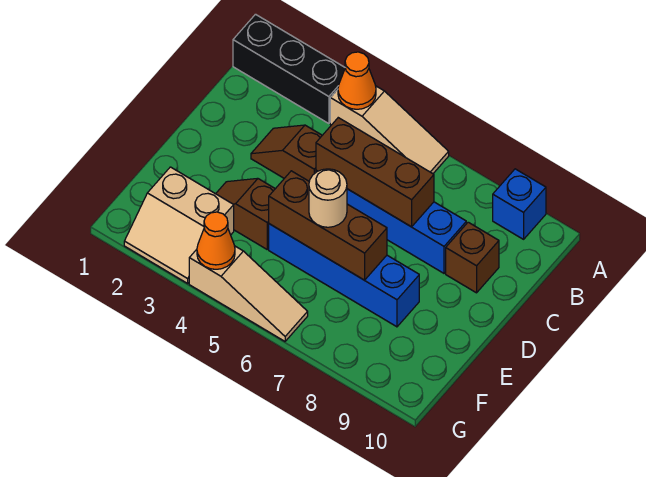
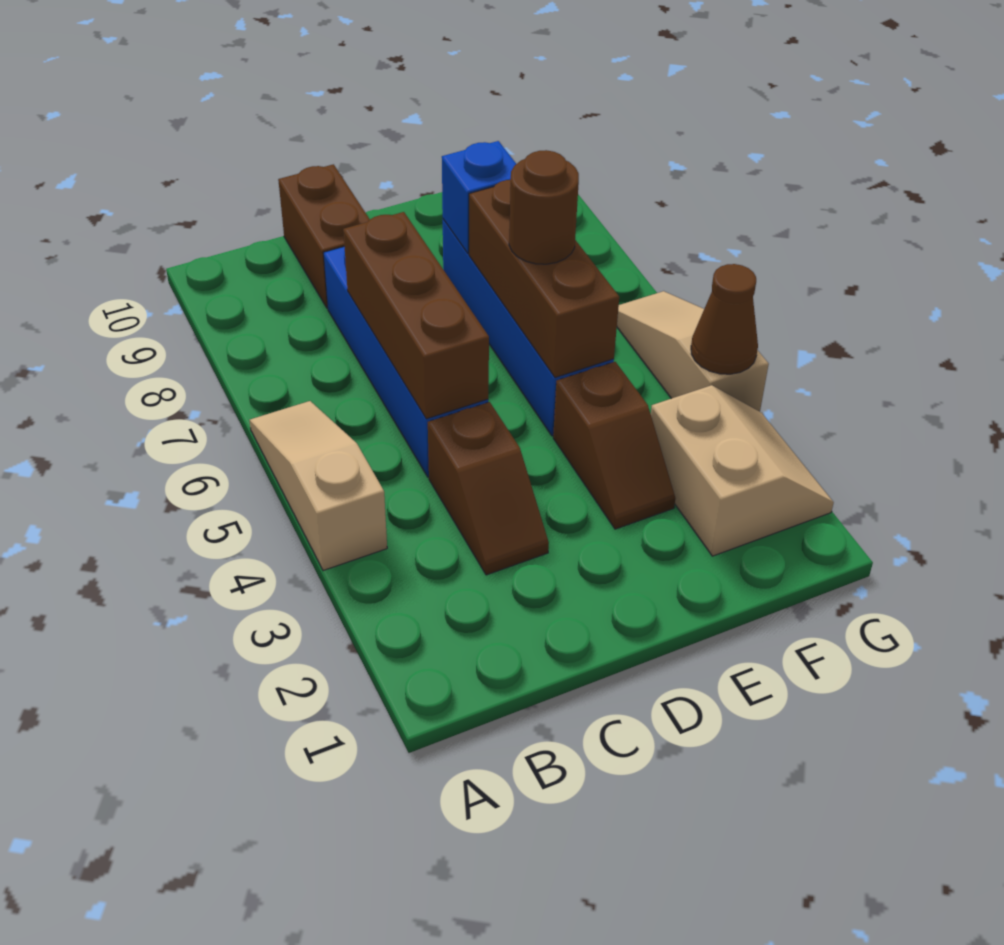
black brick A1:A3 level 1 -> none
orange cone A4 level 2 -> none
blue brick A9 level 1 -> blue brick E8 level 2
brown brick C9 level 1 -> brown brick C9:C10 level 1
tan round brick E6 level 3 -> brown round brick E6 level 3
orange cone G4 level 2 -> brown cone G4 level 2

